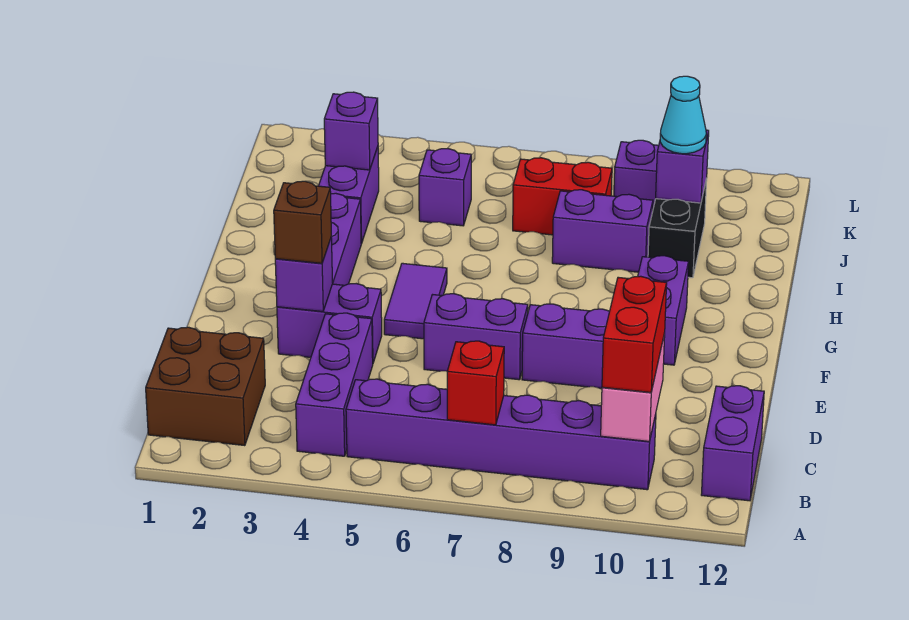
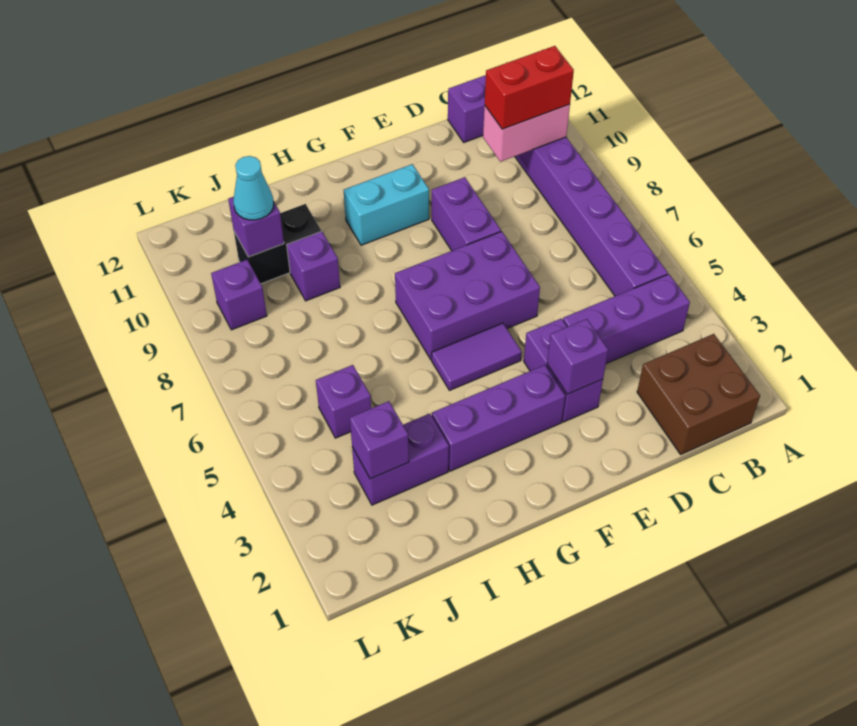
red brick B7 level 2 -> none
brown brick E3 level 3 -> none
purple brick E6:E7 level 1 -> purple brick E6:G7 level 1
purple brick F10:G10 level 1 -> cyan brick F10:G10 level 1
purple brick I8:I9 level 1 -> purple brick I9 level 1
red brick J7:J8 level 1 -> none

